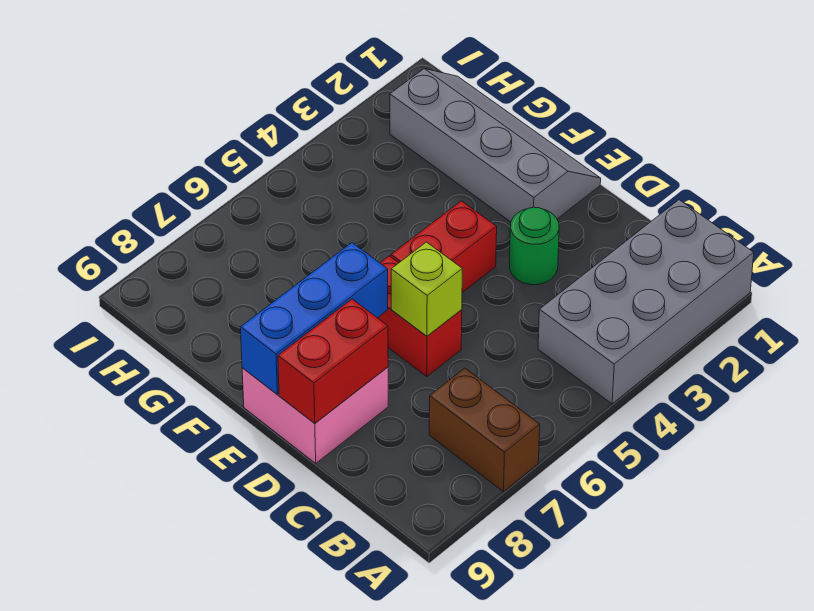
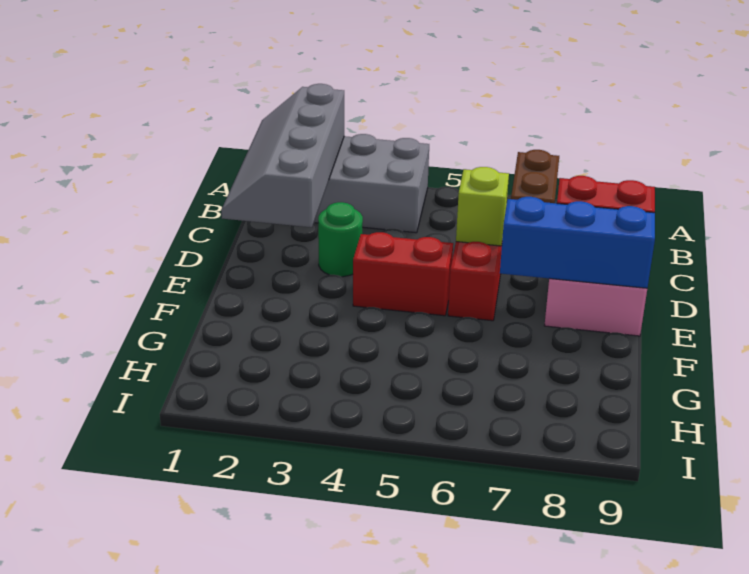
grey slope E1:H2 level 1 top 2 -> grey slope A1:D2 level 2 top 2

